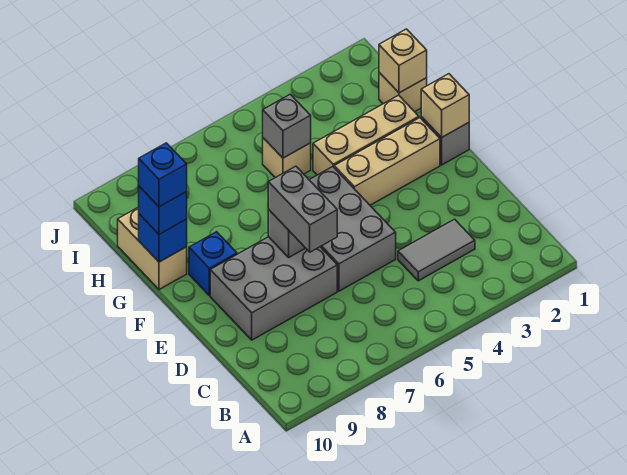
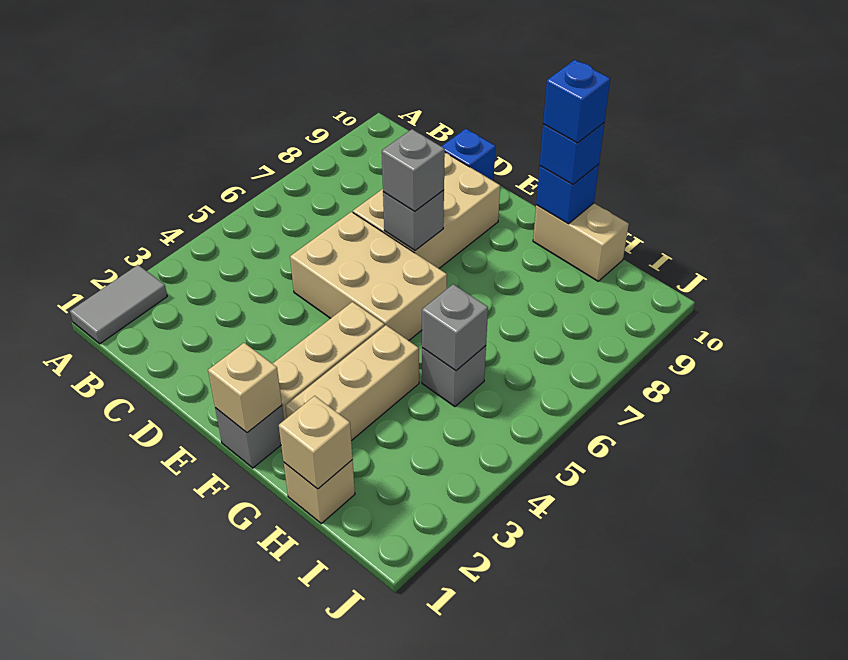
grey tile C3:C4 level 1 -> grey tile A1:A2 level 1
grey brick D5:F6 level 1 -> tan brick D5:F6 level 1
grey brick D7:E9 level 1 -> tan brick D7:E9 level 1
grey brick D7:E7 level 3 -> grey brick E7 level 3
blue brick F9 level 1 -> blue brick D10 level 1
tan brick H5 level 1 -> grey brick H5 level 1

